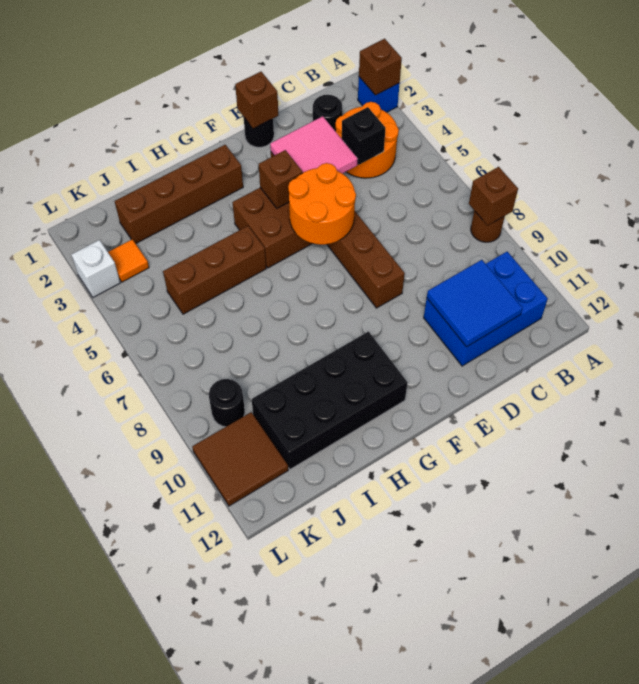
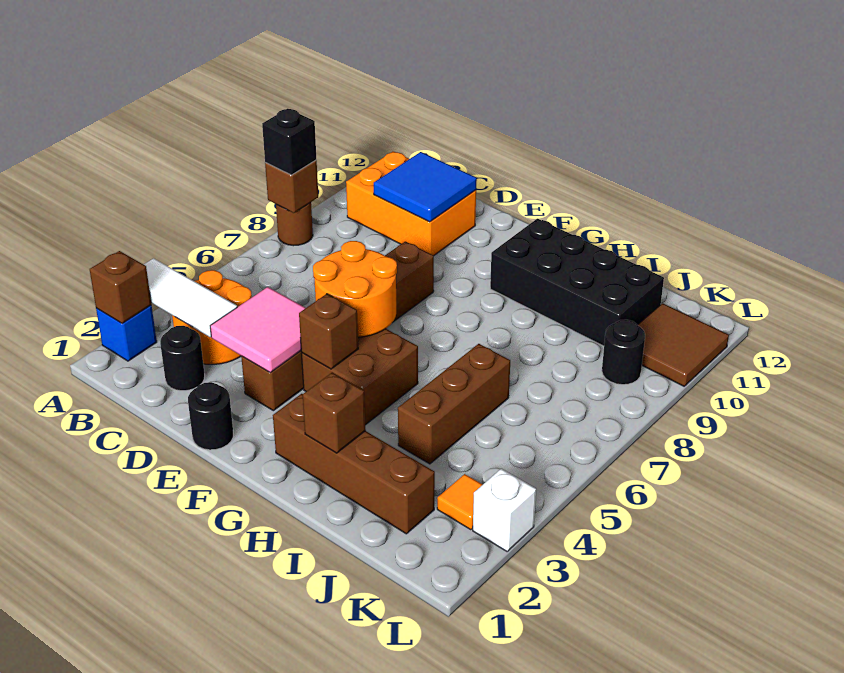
none -> white tile A3:C3 level 2
blue brick B10:D11 level 1 -> orange brick B10:D11 level 1
black brick C4 level 2 -> black brick A8 level 3
brown brick E1 level 2 -> brown brick H2 level 2
brown brick H5:J5 level 1 -> brown brick I4:I6 level 1

